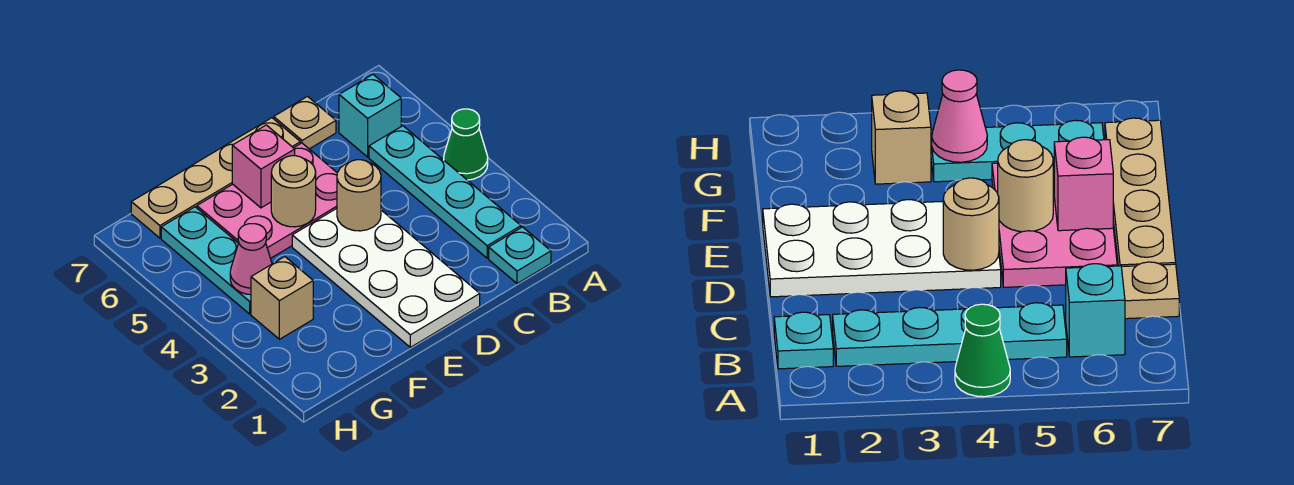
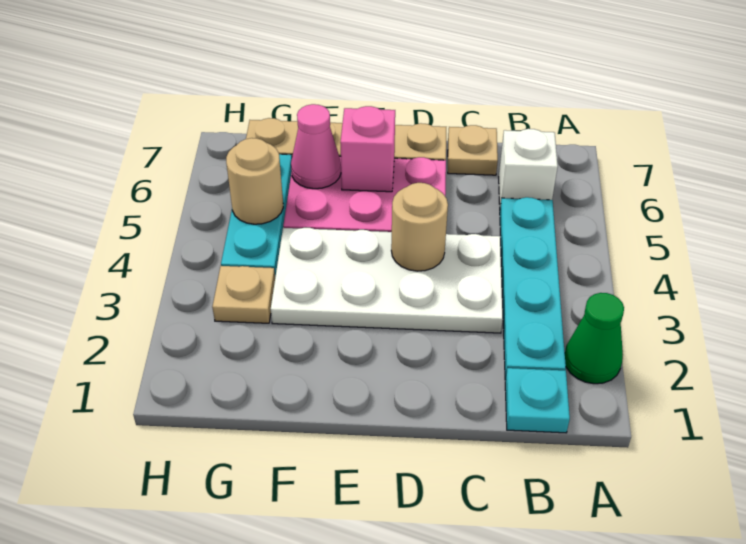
green cone A4 level 1 -> green cone A2 level 1
cyan brick B6 level 1 -> white brick B6 level 1
white plate D1:E4 level 1 -> white plate C3:F4 level 1
tan round brick E5 level 2 -> tan round brick G5 level 2
tan brick G3 level 1 -> tan plate G3 level 1
pink cone G4 level 2 -> pink cone F6 level 2

